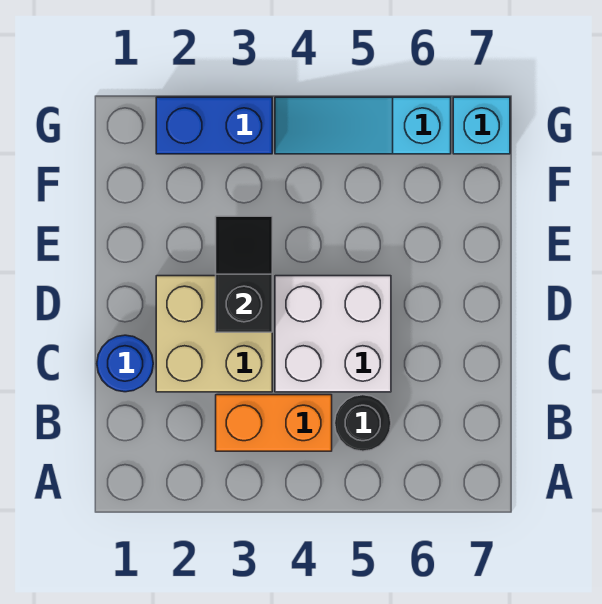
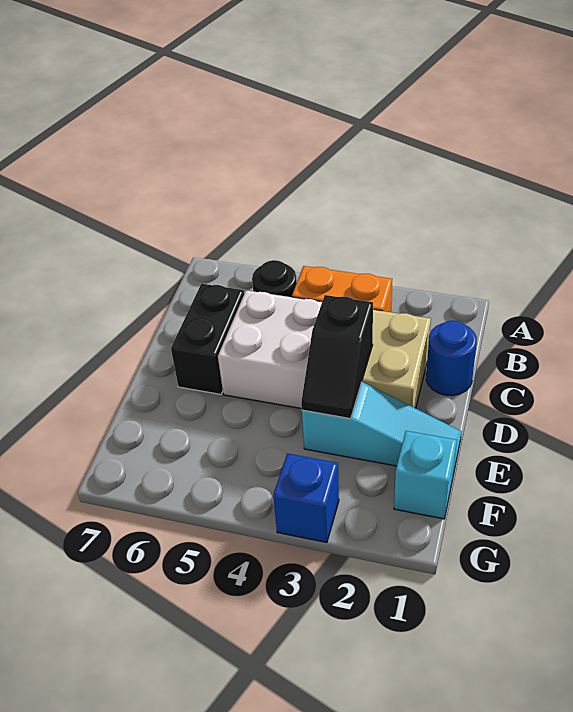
none -> black brick C6:D6 level 1
blue brick G2:G3 level 1 -> blue brick G3 level 1
cyan slope G4:G6 level 1 top 6 -> cyan slope E1:E3 level 1 top 3
cyan brick G7 level 1 -> cyan brick F1 level 1

